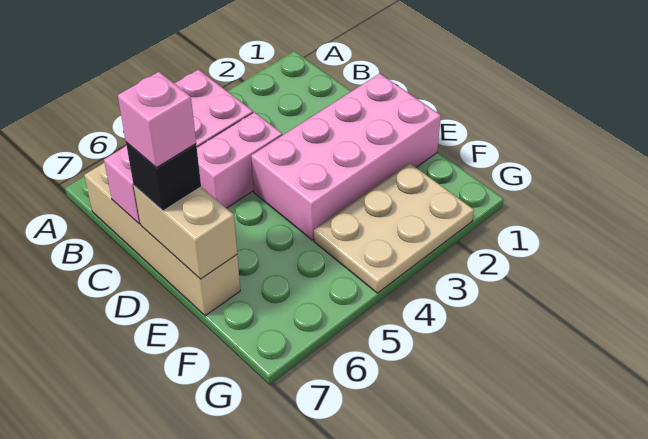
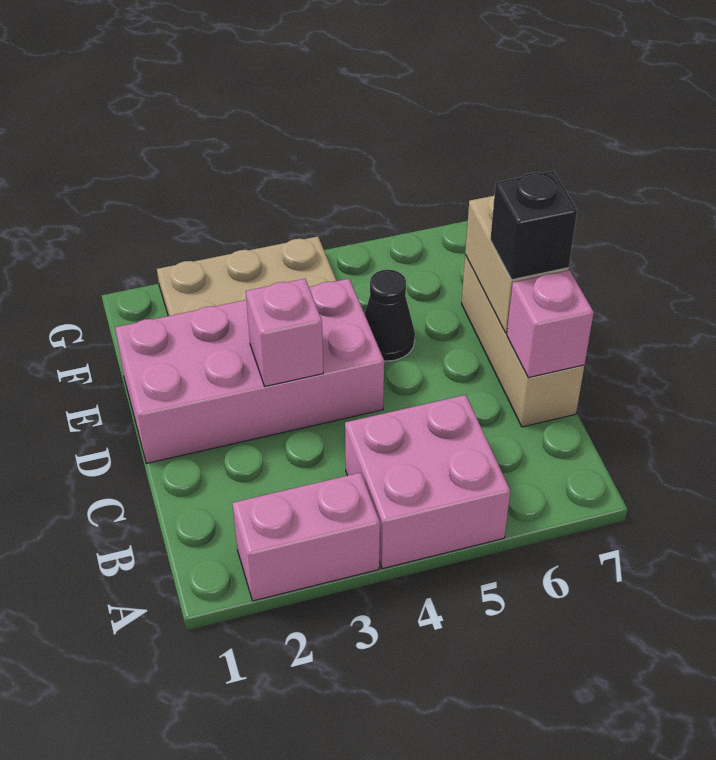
tan brick B7:E7 level 1 -> tan brick C7:E7 level 1
pink brick C4:C5 level 1 -> pink brick A2:A3 level 1
pink brick D7 level 4 -> pink brick D3 level 2
none -> black cone E5 level 1

